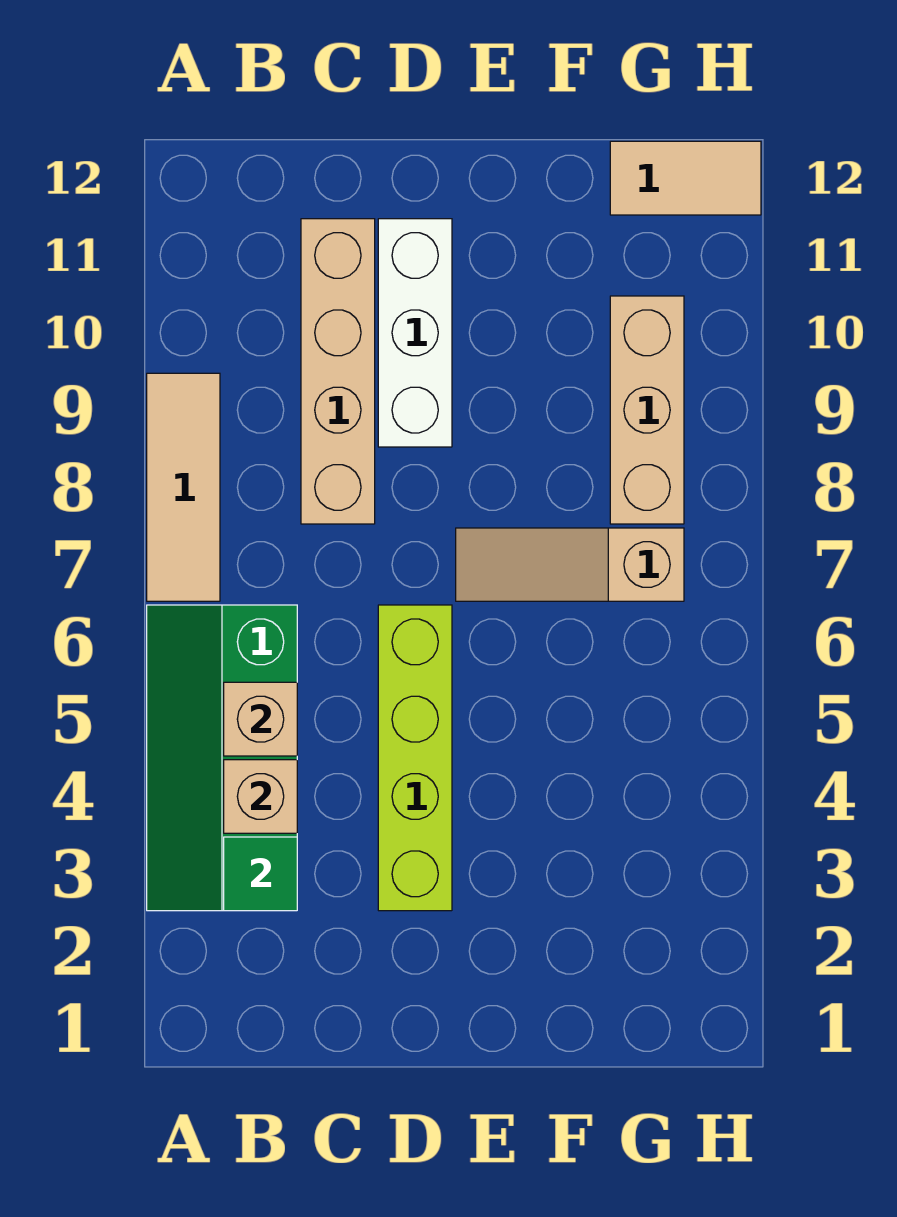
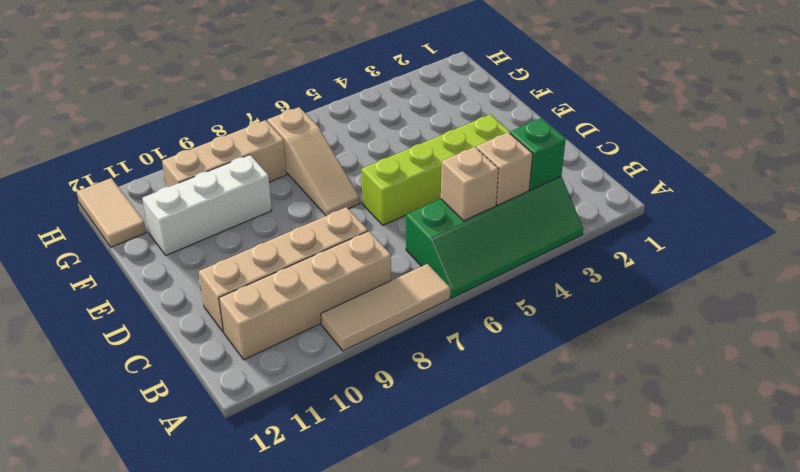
green tile B3 level 2 -> green brick B3 level 2
none -> tan brick B8:B11 level 1
white brick D9:D11 level 1 -> white brick F9:F11 level 1

